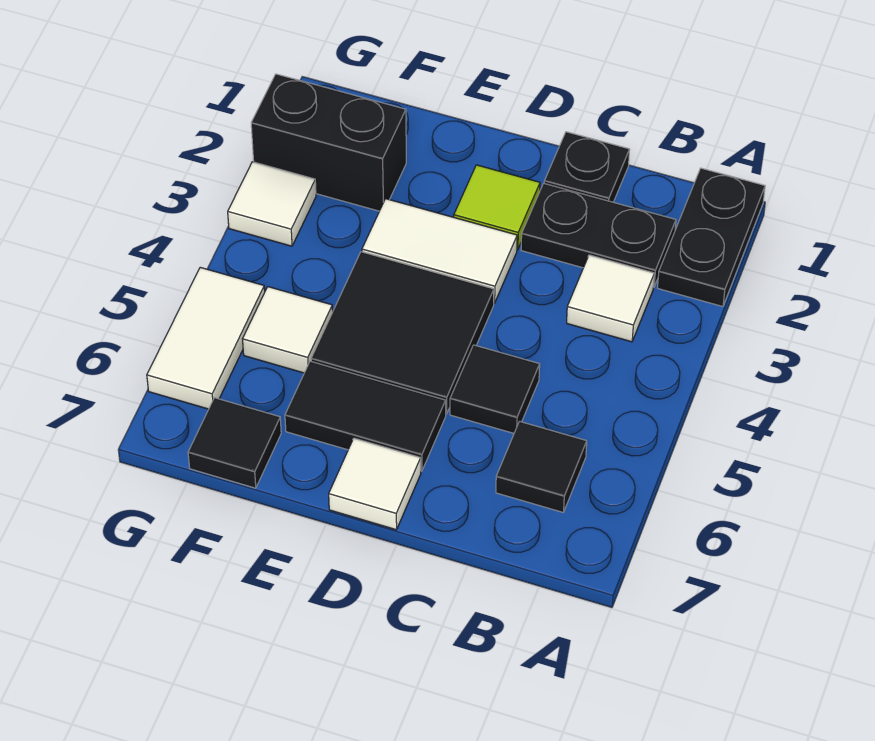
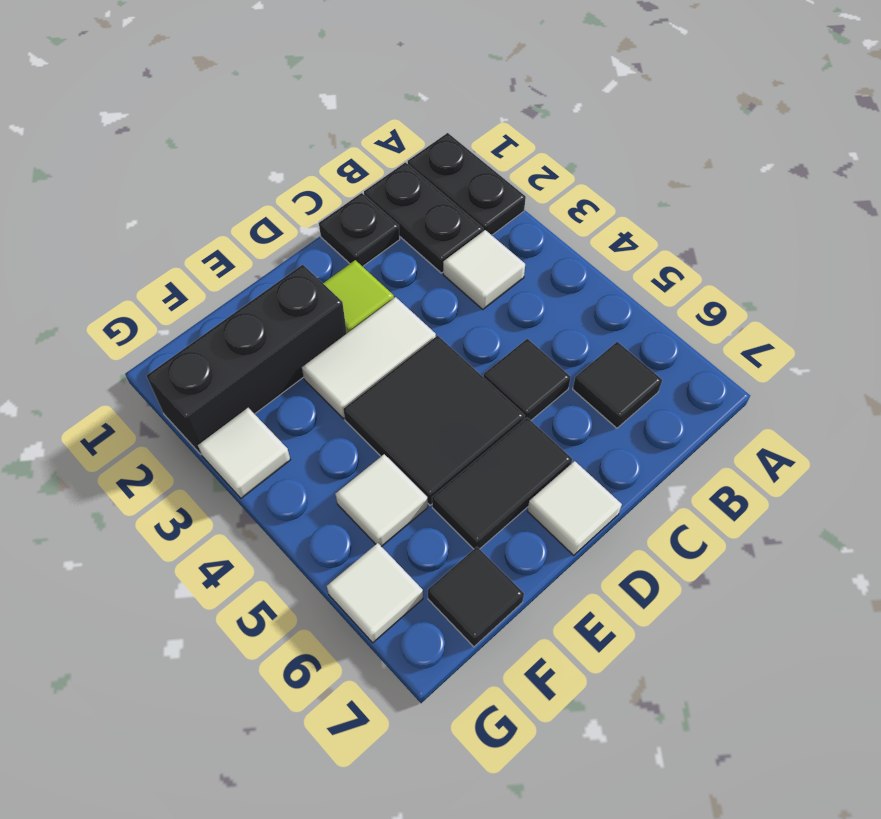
black plate B2:C2 level 1 -> black plate B1:B2 level 1
black brick F2:G2 level 1 -> black brick E2:G2 level 1
white tile G5:G6 level 1 -> white tile G6 level 1

